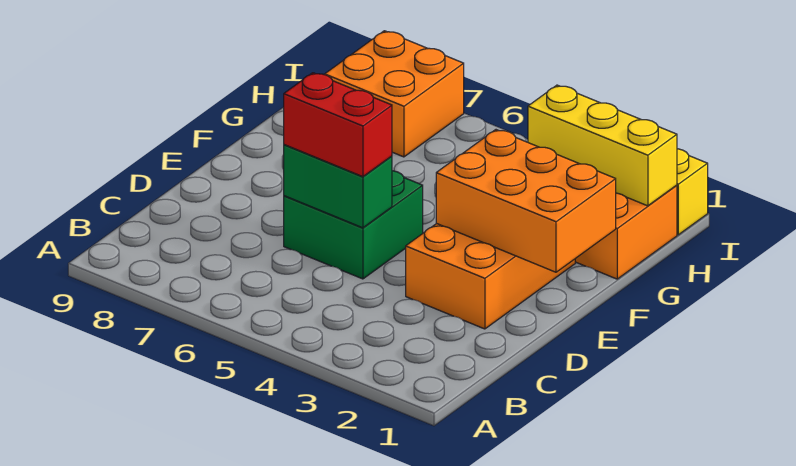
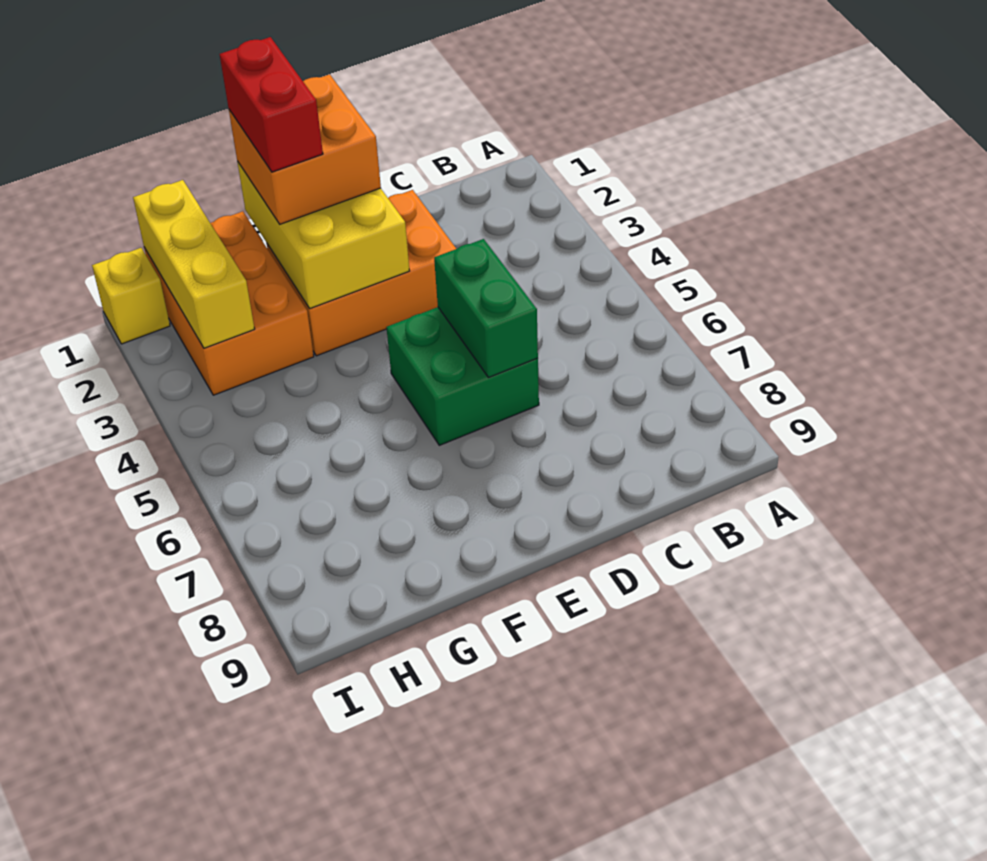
red brick D5:D6 level 3 -> red brick F1:F2 level 4
orange brick E1:F3 level 2 -> yellow brick E1:F3 level 2
orange brick H7:I8 level 1 -> orange brick E1:F2 level 3

